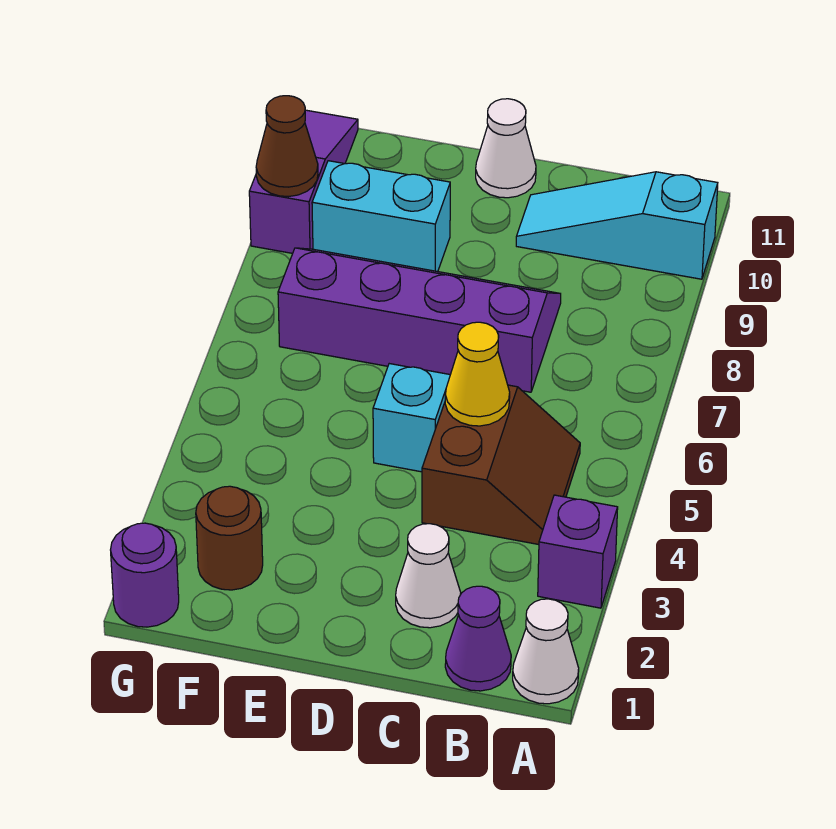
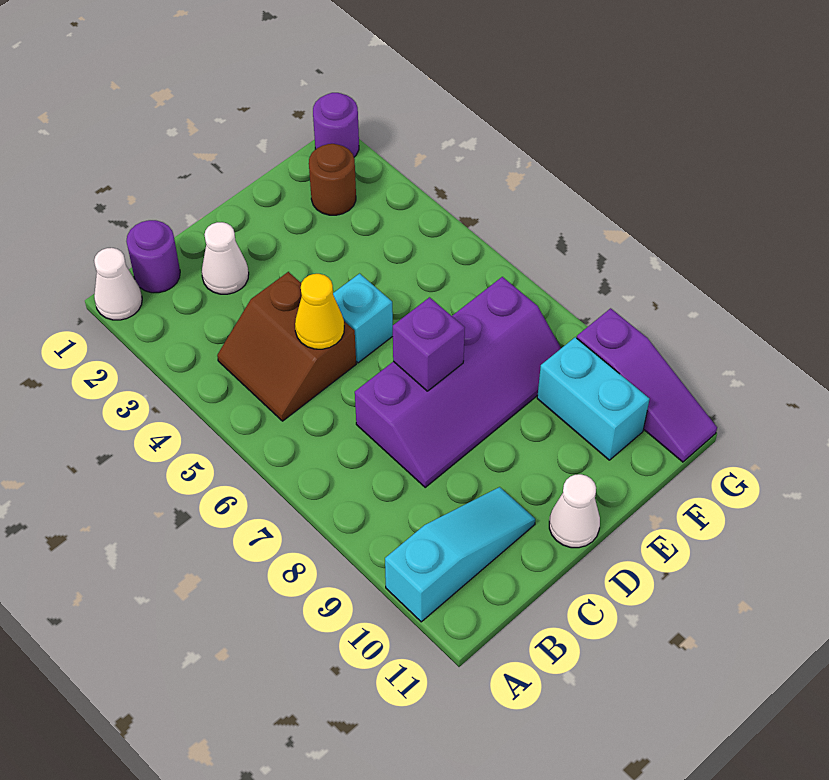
purple brick A3 level 1 -> purple brick D7 level 2
purple cone B1 level 1 -> purple round brick B1 level 1
cyan brick E9:F9 level 1 -> cyan brick F9:F10 level 1
brown cone G9 level 2 -> none

